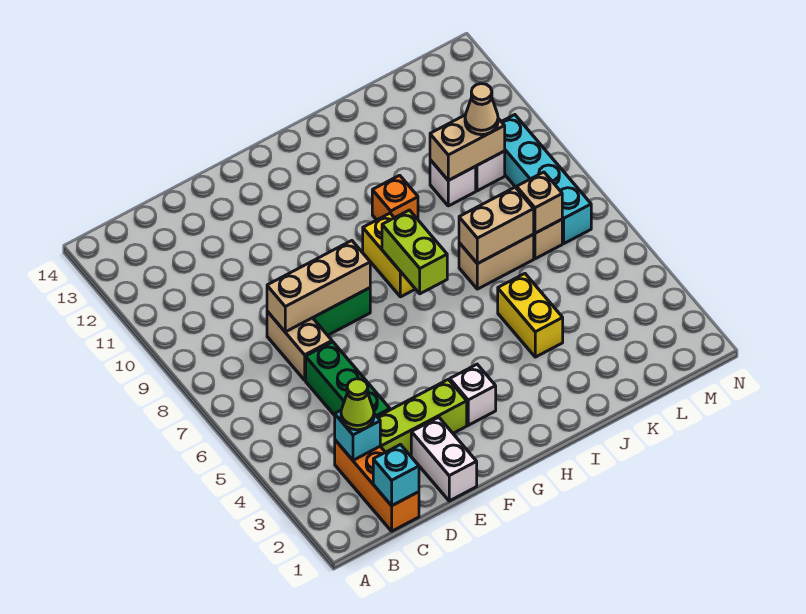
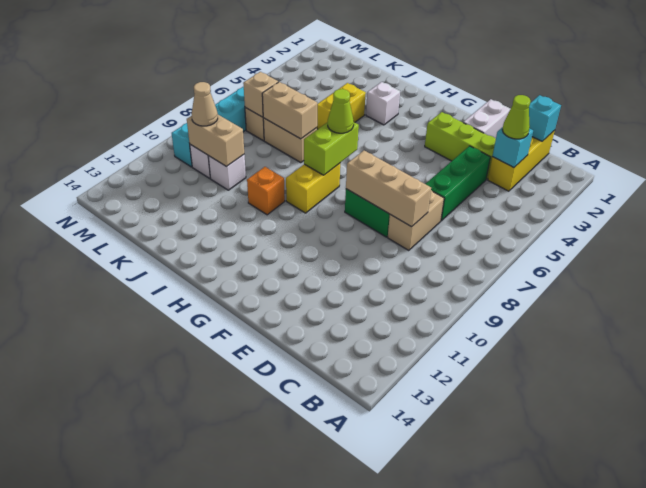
orange brick C1:C3 level 1 -> yellow brick C1:C3 level 1
white brick G3 level 1 -> white brick I3 level 1
none -> lime cone H7 level 3

